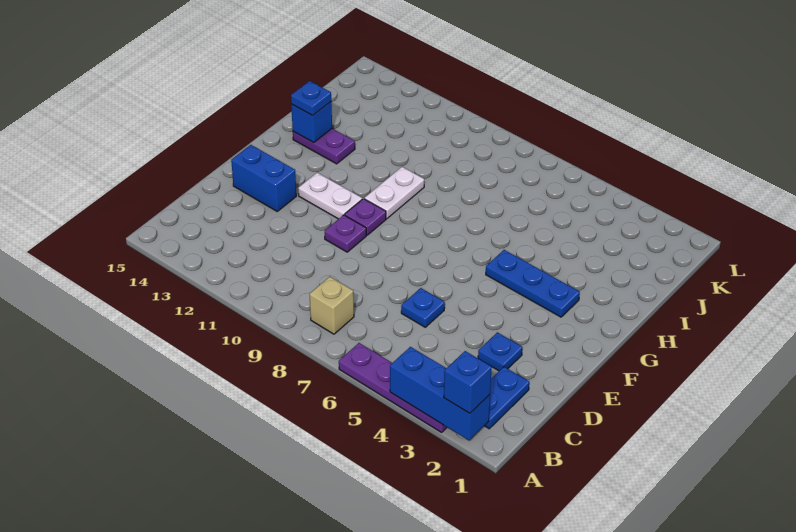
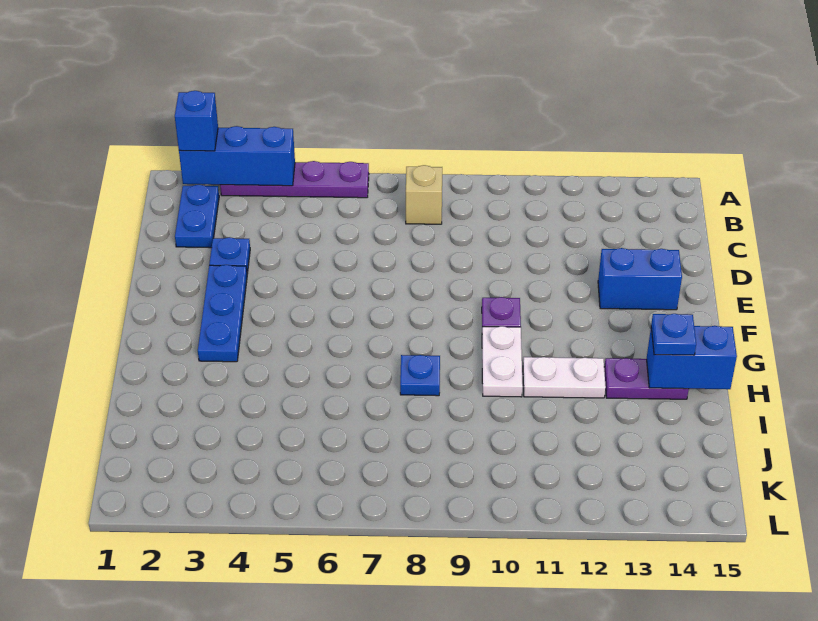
blue plate D6 level 1 -> blue plate H8 level 1
purple plate E10 level 1 -> none
white plate F11:F12 level 1 -> white plate H11:H12 level 1
blue plate G3:G5 level 1 -> blue plate E3:G3 level 1
blue brick H14 level 2 -> blue brick H14:H15 level 2

